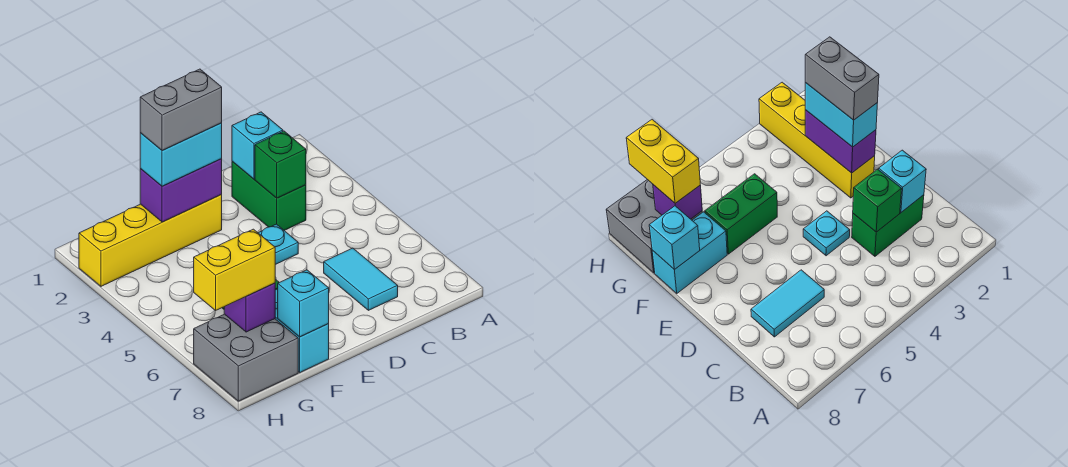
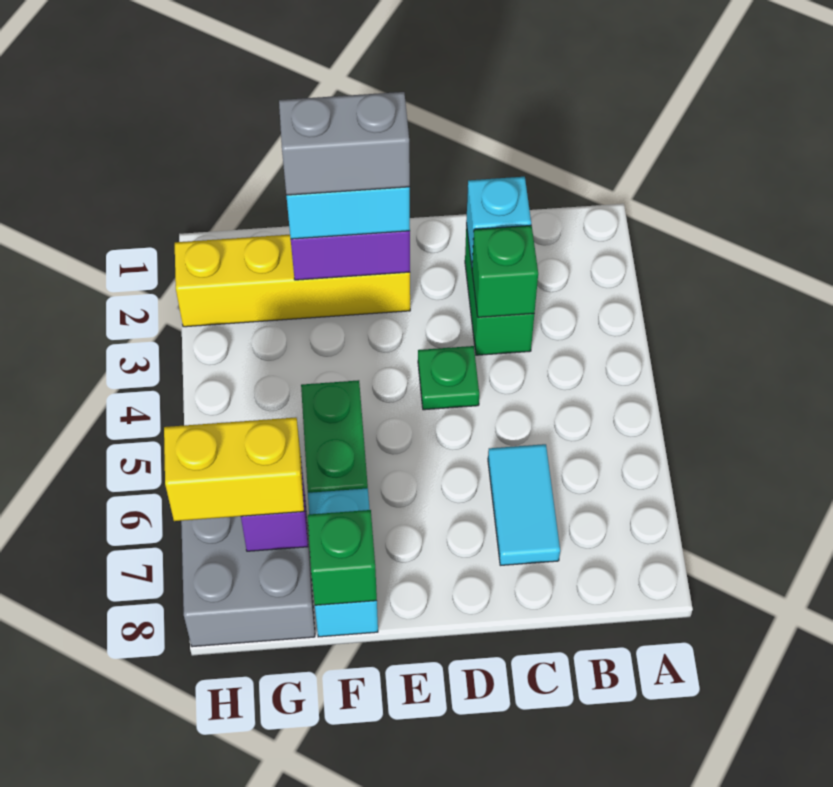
cyan plate D4 level 1 -> green plate D4 level 1
cyan brick F8 level 2 -> green brick F8 level 2

